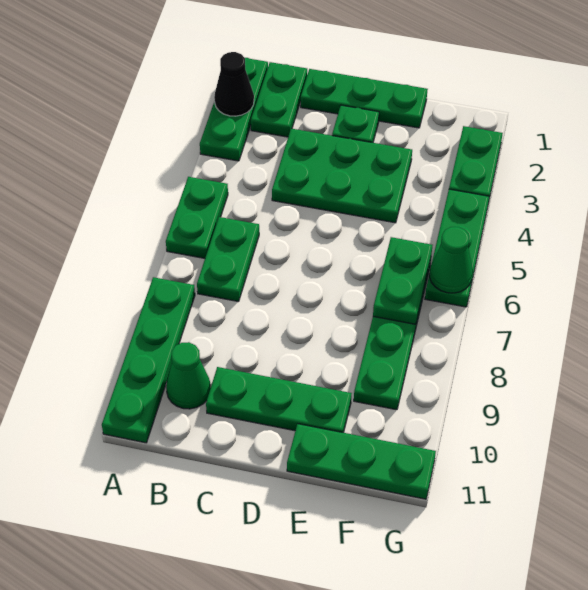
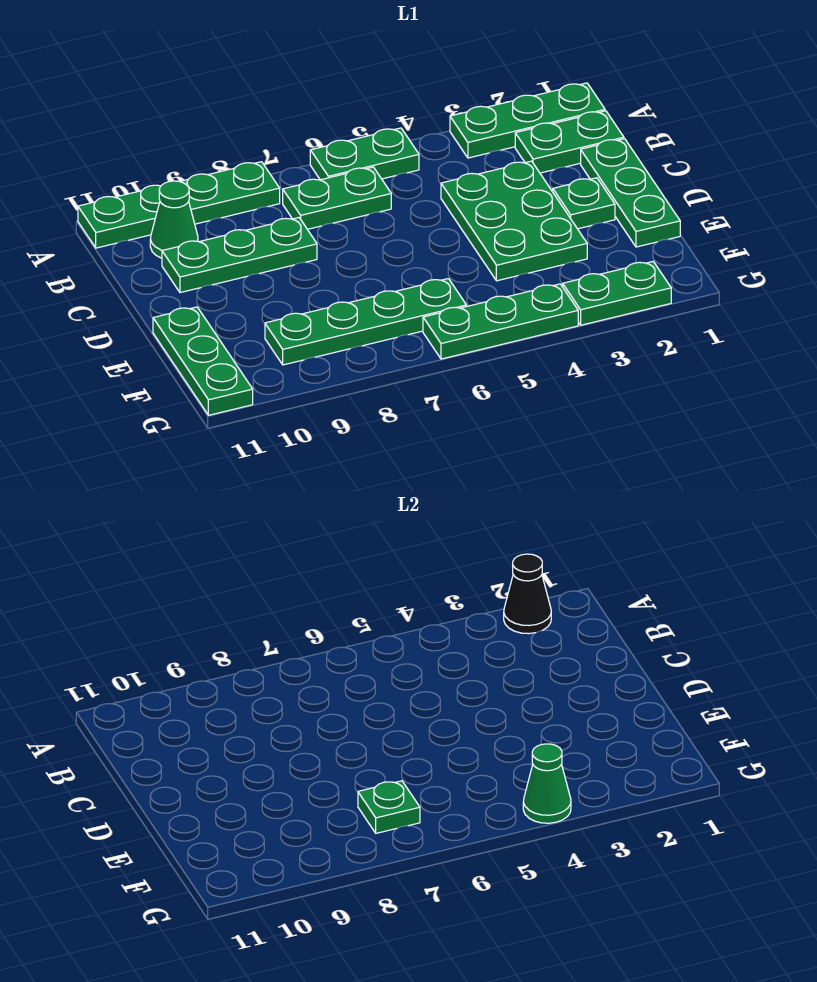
green plate C10:E10 level 1 -> green plate C8:C10 level 1
green plate F6:F7 level 2 -> green plate F7 level 2
green cone G6 level 2 -> green cone G4 level 2

